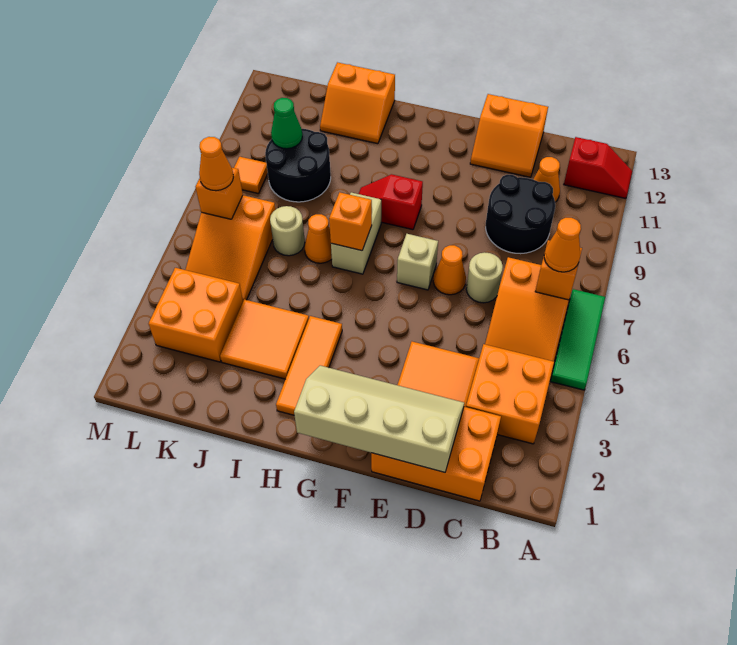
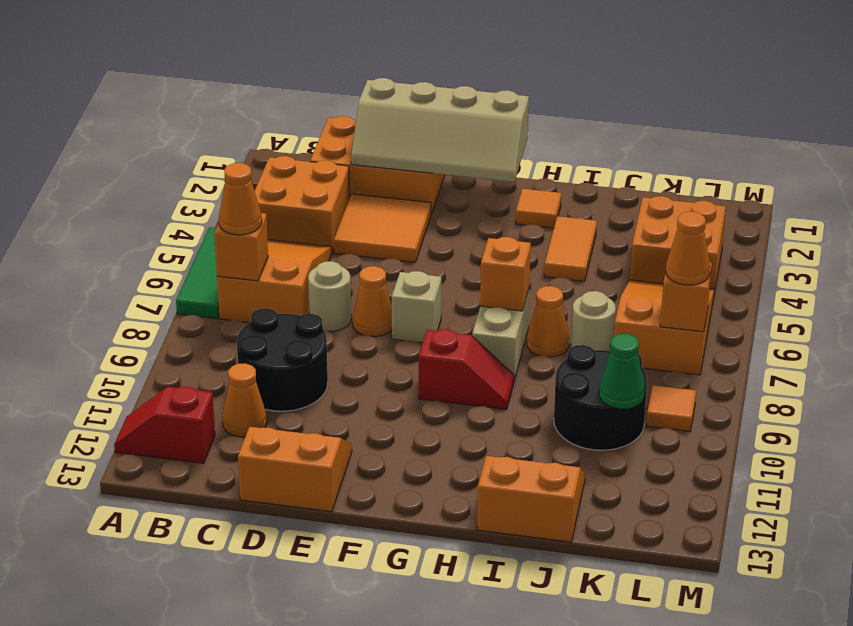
orange tile H2:H4 level 1 -> orange tile H2 level 1
orange tile I3:J4 level 1 -> orange tile I3:I4 level 1

